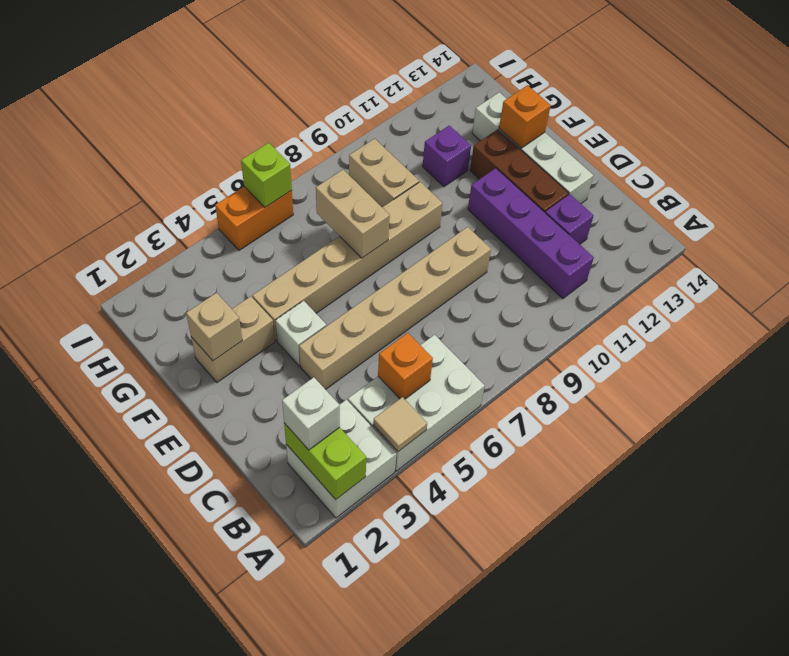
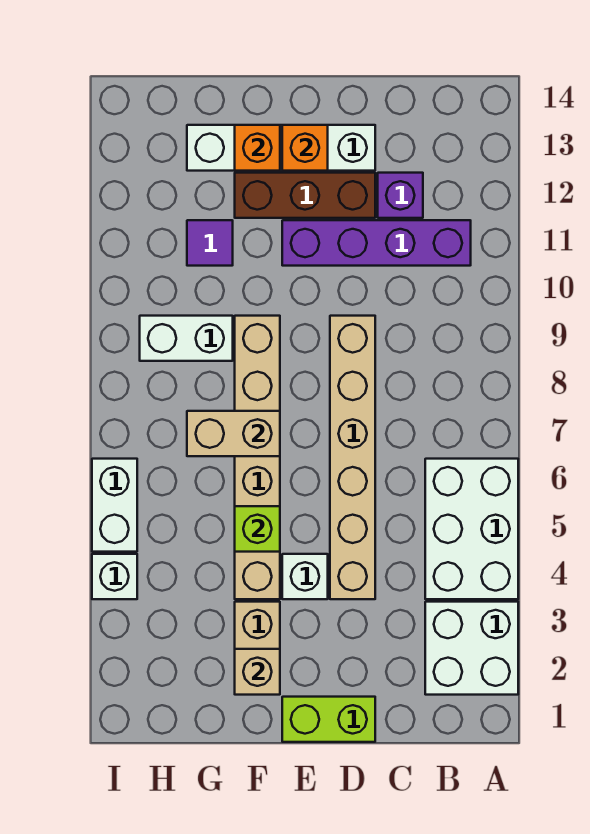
lime brick A2:B2 level 2 -> lime brick D1:E1 level 1
tan tile A4 level 2 -> none
white brick B2 level 3 -> white brick I4 level 1
orange brick B5 level 2 -> orange brick E13 level 2
tan brick G9:H9 level 1 -> white brick G9:H9 level 1
purple brick G11 level 1 -> purple tile G11 level 1
orange brick I5:I6 level 1 -> white brick I5:I6 level 1
lime brick I6 level 2 -> lime brick F5 level 2

